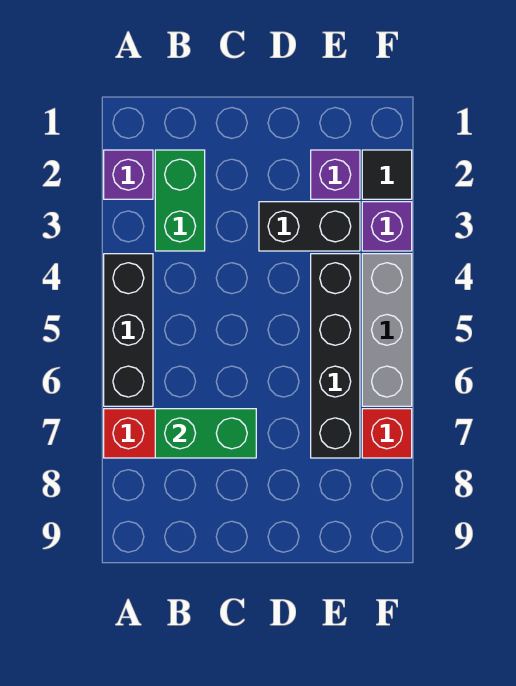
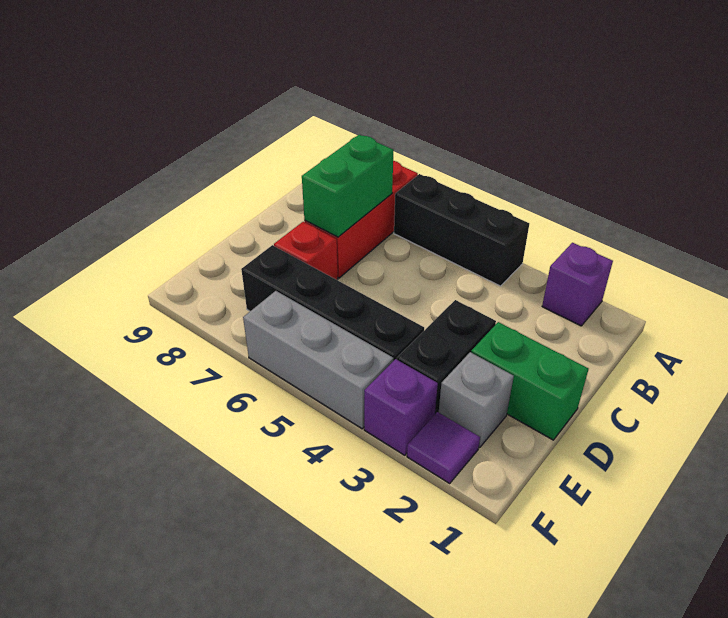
green brick B2:B3 level 1 -> green brick D1:D2 level 1
purple brick E2 level 1 -> grey brick E2 level 1
black tile F2 level 1 -> purple tile F2 level 1
red brick F7 level 1 -> red brick D7 level 1

